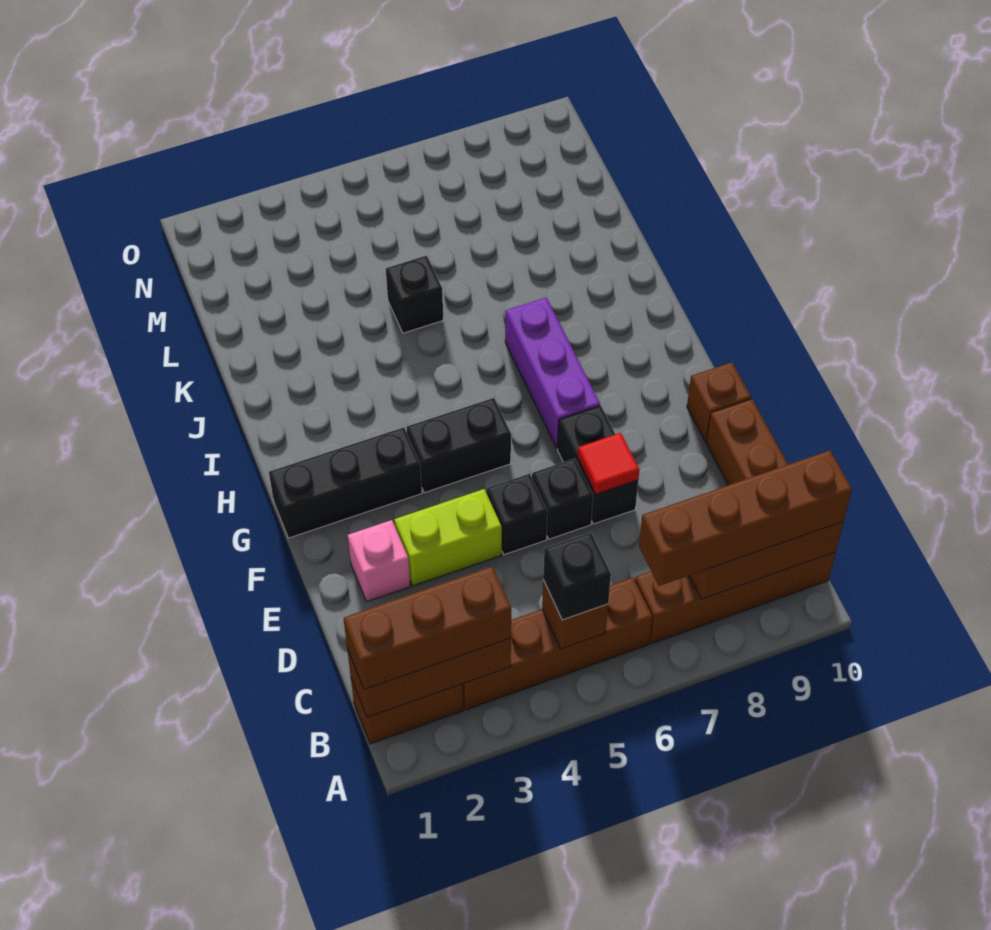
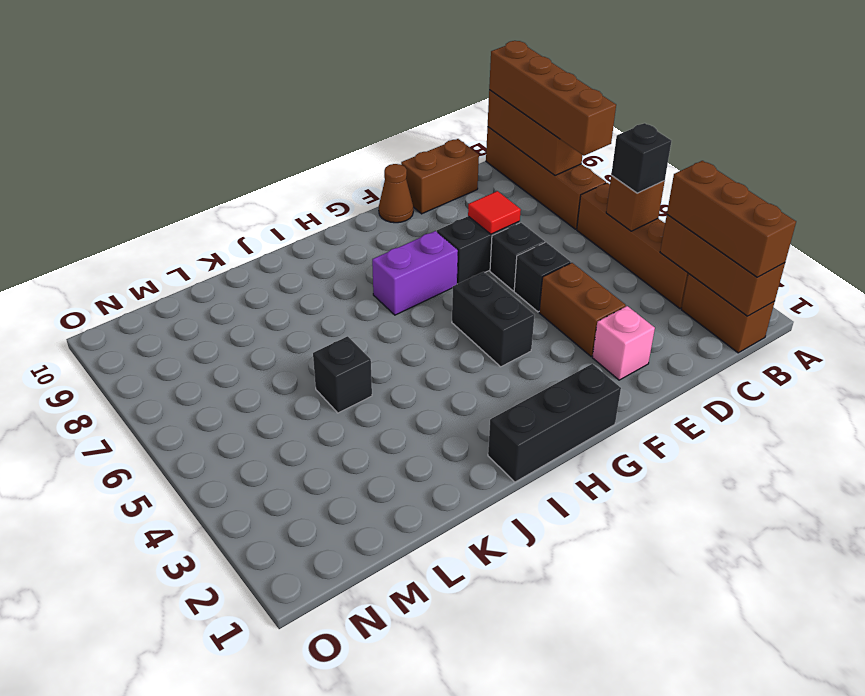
lime brick E3:E4 level 1 -> brown brick E3:E4 level 1
brown brick F10 level 1 -> brown cone F10 level 1
black brick G1:G3 level 1 -> black brick G1:I1 level 1
purple brick G7:I7 level 1 -> purple brick G7:H7 level 1

